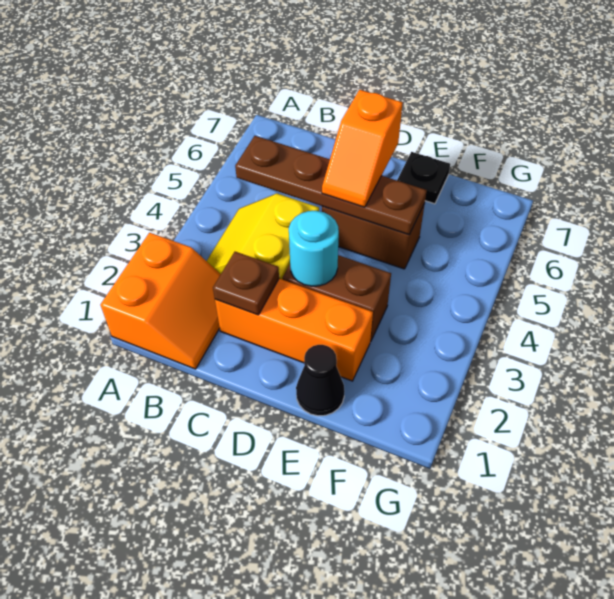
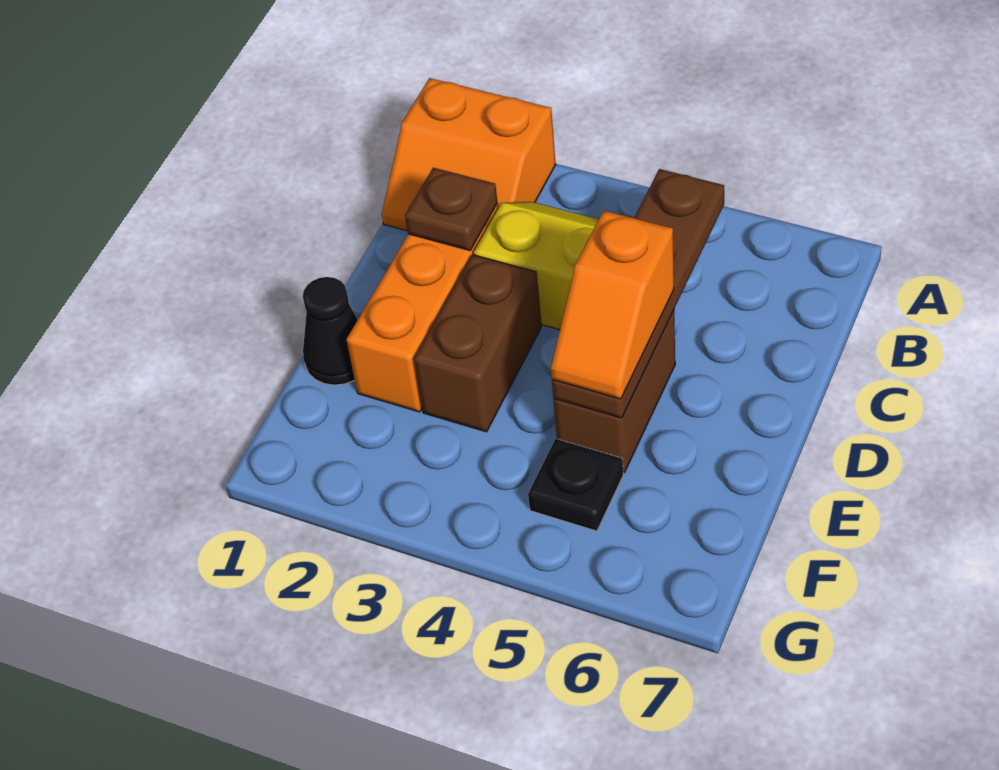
cyan round brick D3 level 2 -> none
orange slope D5:D6 level 3 top 6 -> orange slope D5:E5 level 3 top D
black plate E7 level 1 -> black plate F5 level 1

